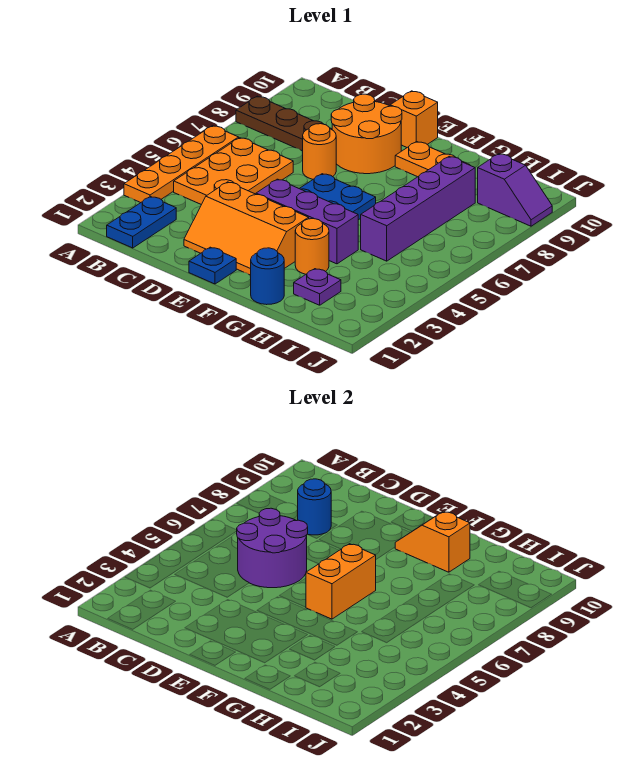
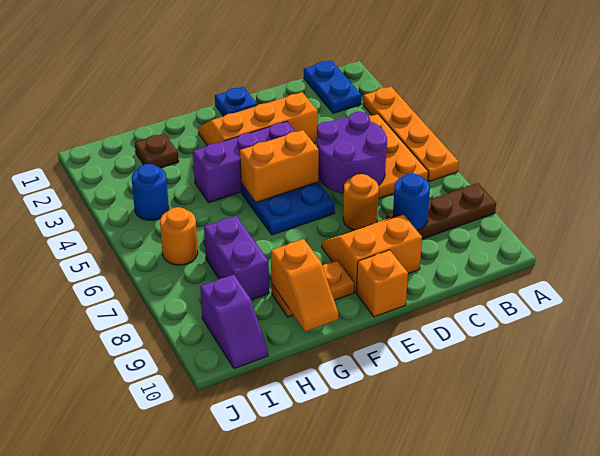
orange round brick D8:E9 level 1 -> orange slope D8:E9 level 1 top 9
orange brick F5:F6 level 2 -> orange brick E5:F5 level 2
orange slope F9:G9 level 2 top G -> orange slope G9:G10 level 2 top 9
blue round brick G1 level 1 -> blue round brick I4 level 1
orange round brick G3 level 1 -> orange round brick I6 level 1
purple plate H2 level 1 -> brown plate H2 level 1
purple brick H5:H8 level 1 -> purple brick H7:H8 level 1
purple slope I9:J9 level 1 top I -> purple slope I9:I10 level 1 top 9

